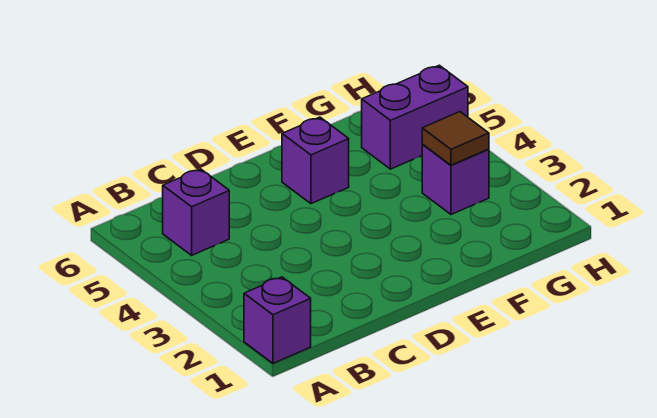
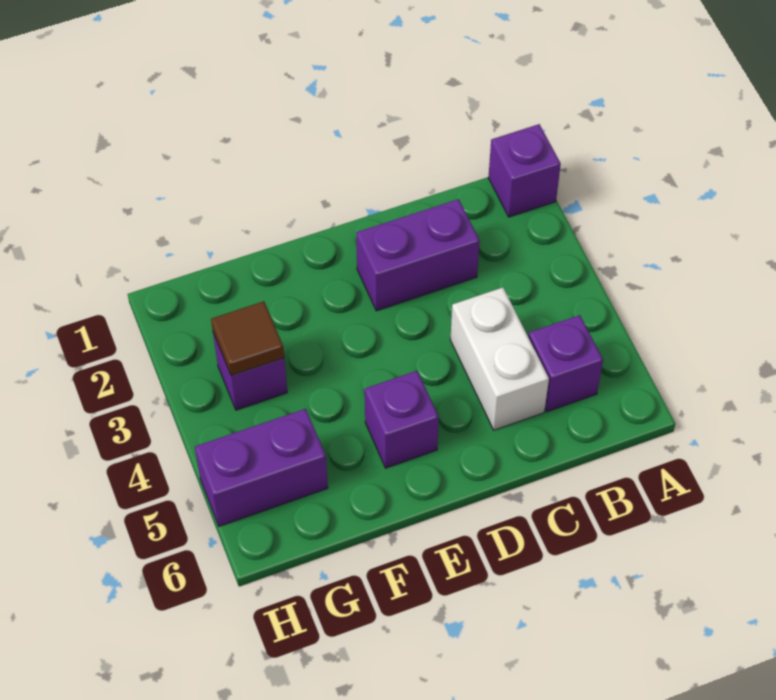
none -> purple brick C2:D2 level 1
none -> white brick C4:C5 level 1

